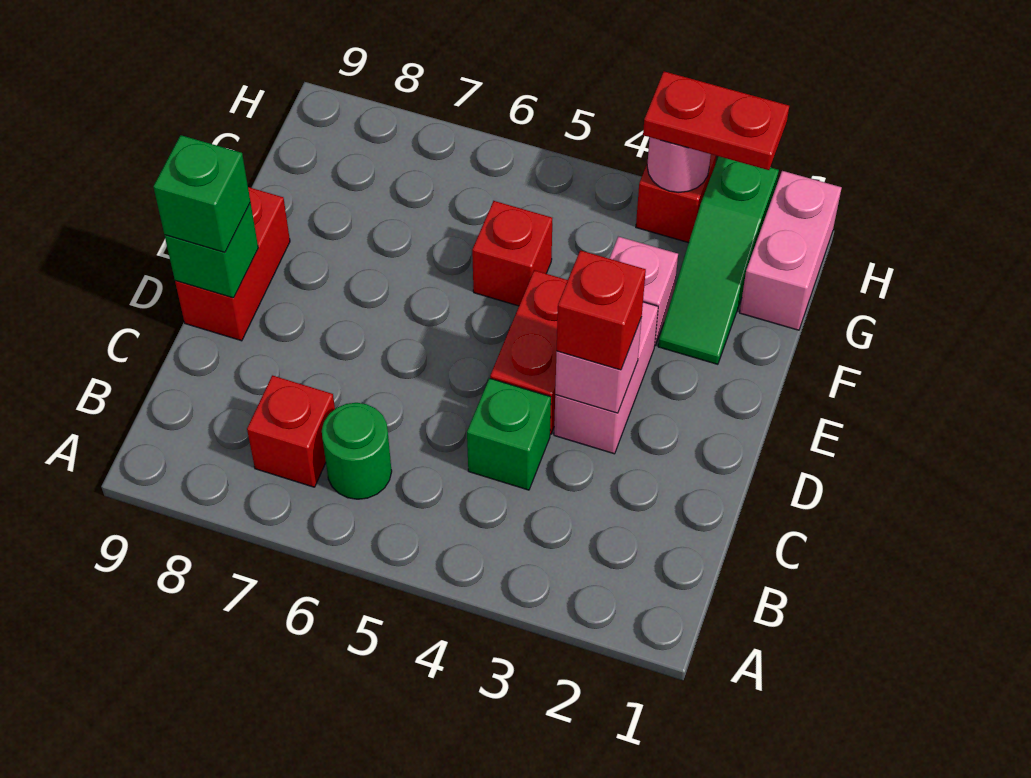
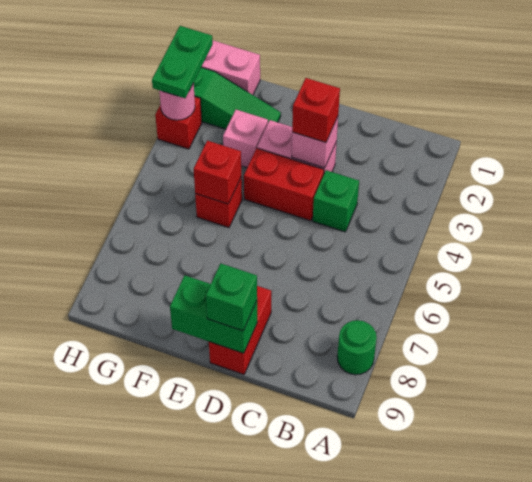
green round brick B6 level 1 -> green round brick A8 level 1
red brick B7 level 1 -> red brick F5 level 2
red brick D9:E9 level 1 -> red brick D8:D9 level 1
green brick D9 level 2 -> green brick D9:E9 level 2
red plate H2:H3 level 3 -> green plate H2:H3 level 3

